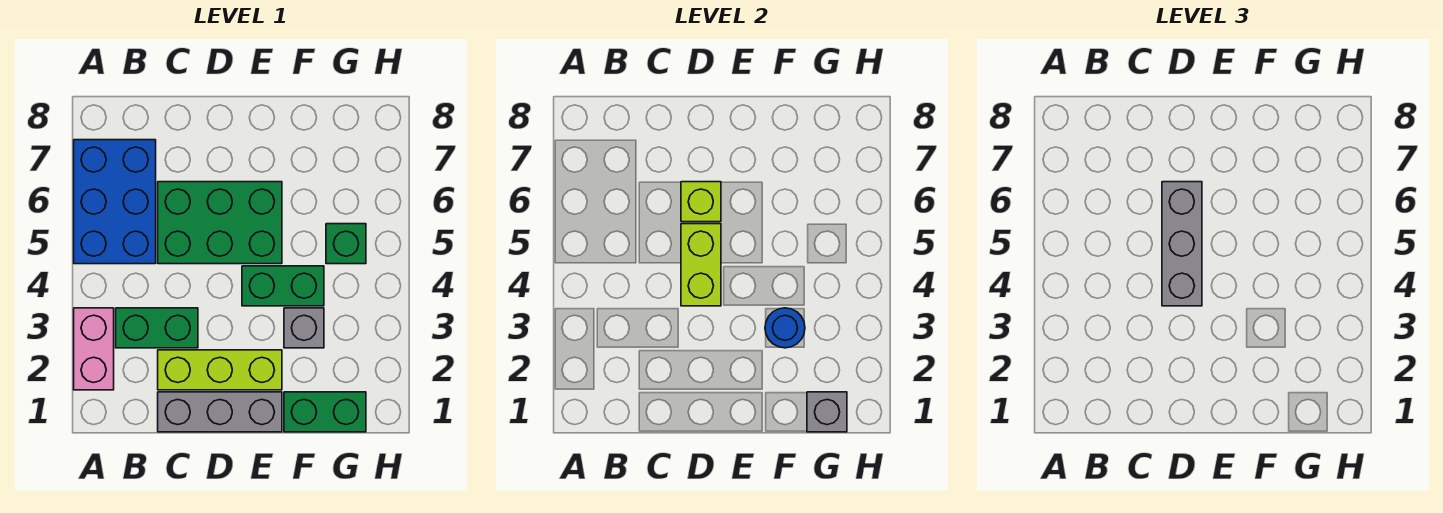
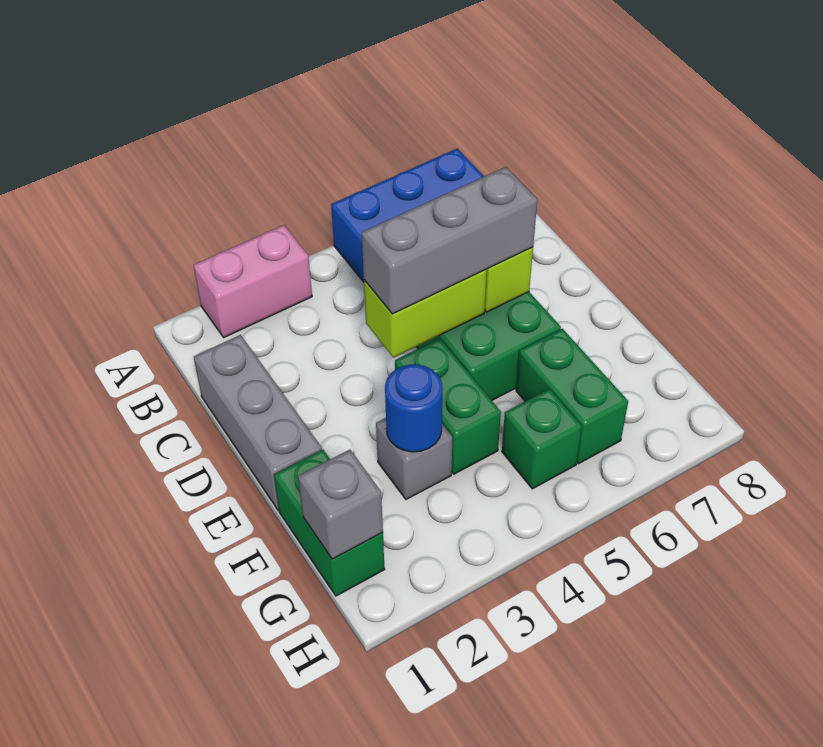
green brick B3:C3 level 1 -> green brick F6:G6 level 1
lime brick C2:E2 level 1 -> none

